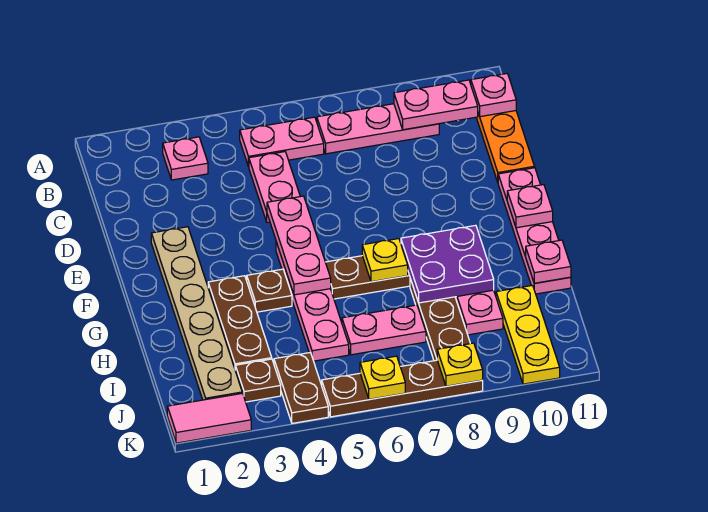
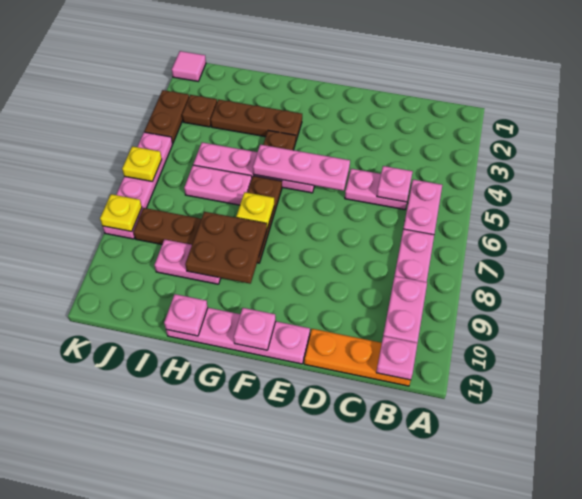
pink plate B3 level 1 -> pink plate C5 level 2
tan plate E2:J2 level 1 -> none
purple plate G8:H9 level 2 -> brown plate G8:H9 level 2
pink plate I6:I7 level 1 -> pink plate H6:I6 level 1
yellow plate I10:K10 level 1 -> none
brown plate J4:K4 level 1 -> brown plate K3:K4 level 1
pink tile K1:K2 level 1 -> pink tile K1 level 1
brown plate K5:K8 level 1 -> pink plate K5:K8 level 1

